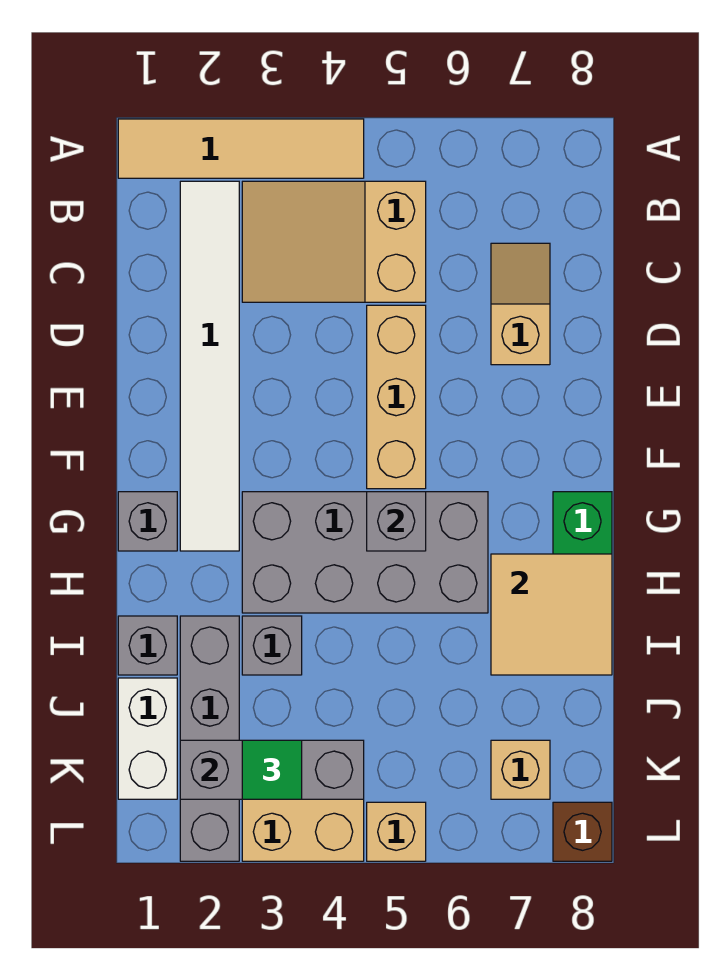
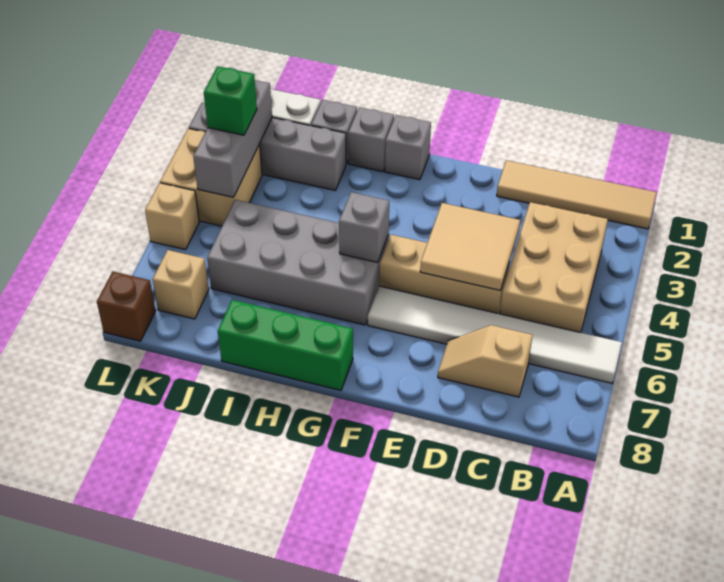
tan tile A1:A4 level 1 -> tan tile A1:D1 level 1
white tile B2:G2 level 1 -> white tile A6:F6 level 1
tan slope B3:C5 level 1 top 5 -> tan brick B3:C5 level 1
tan slope C7:D7 level 1 top D -> tan slope C7:D7 level 1 top C
grey brick G3:H6 level 1 -> grey brick G5:J6 level 1
tan tile H7:I8 level 2 -> tan tile D4:E5 level 2
grey brick I3 level 1 -> grey brick H1 level 1
green tile K3 level 3 -> green brick K3 level 3

